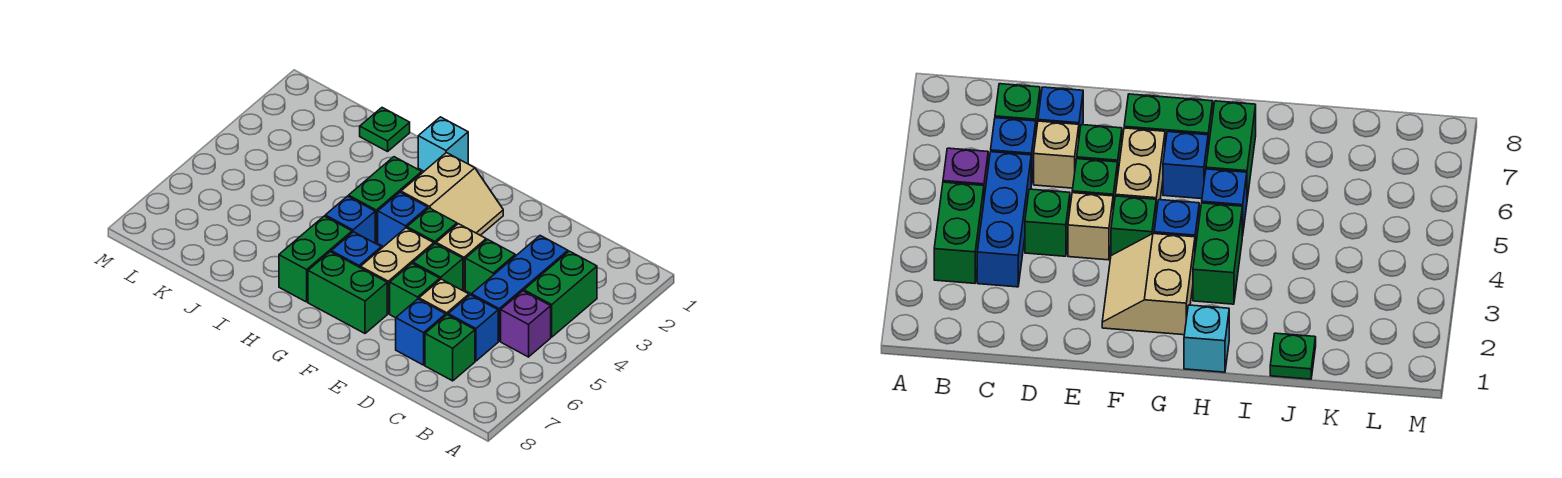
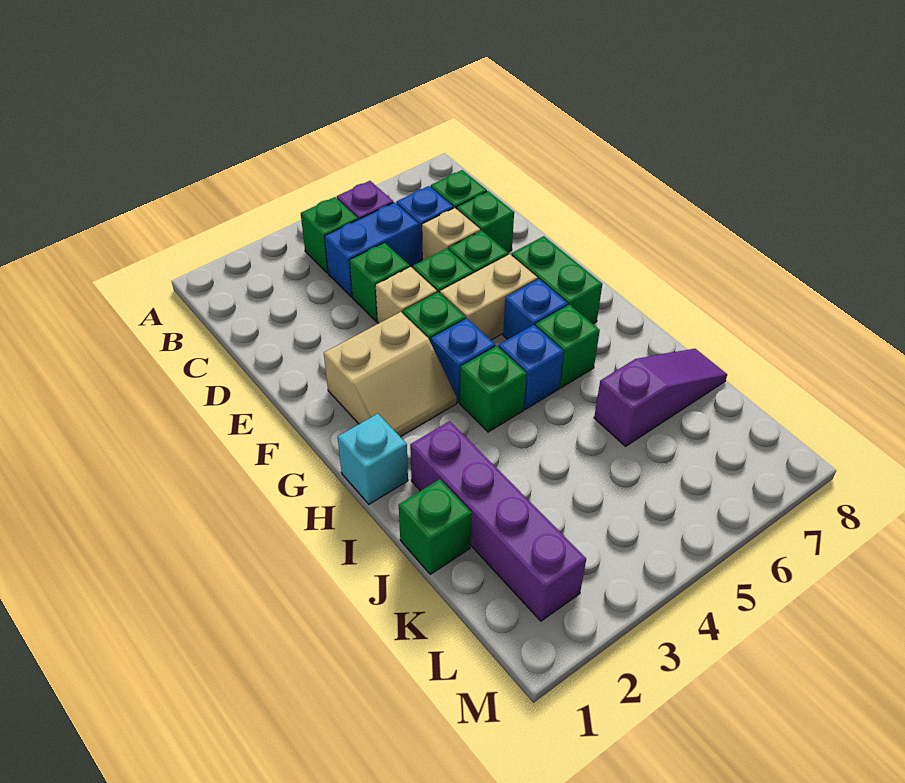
green brick B3:B4 level 1 -> green brick B4 level 1
blue brick C3:C5 level 1 -> blue brick C4:C5 level 1
blue brick D7 level 1 -> green brick D7 level 1
tan slope F2:G3 level 1 top G -> tan slope F2:G3 level 1 top F
green brick H3:H4 level 1 -> green brick H4 level 1
green brick H6:H7 level 1 -> green brick H6 level 1
none -> purple brick I2:L2 level 1
green plate J1 level 1 -> green brick J1 level 1
none -> purple slope J6:J8 level 1 top 6

